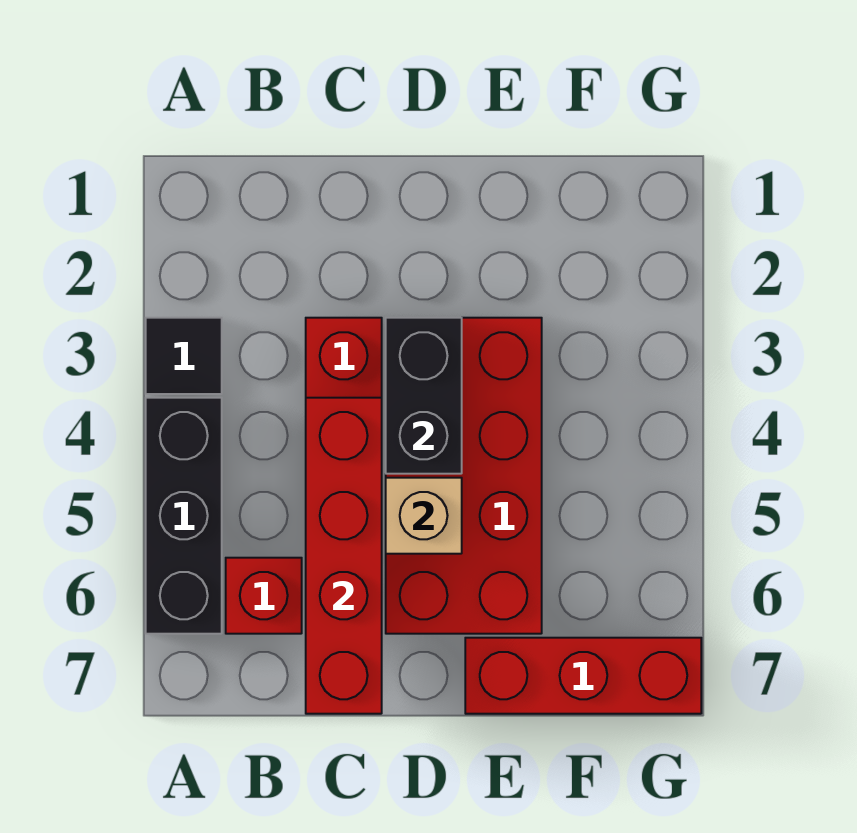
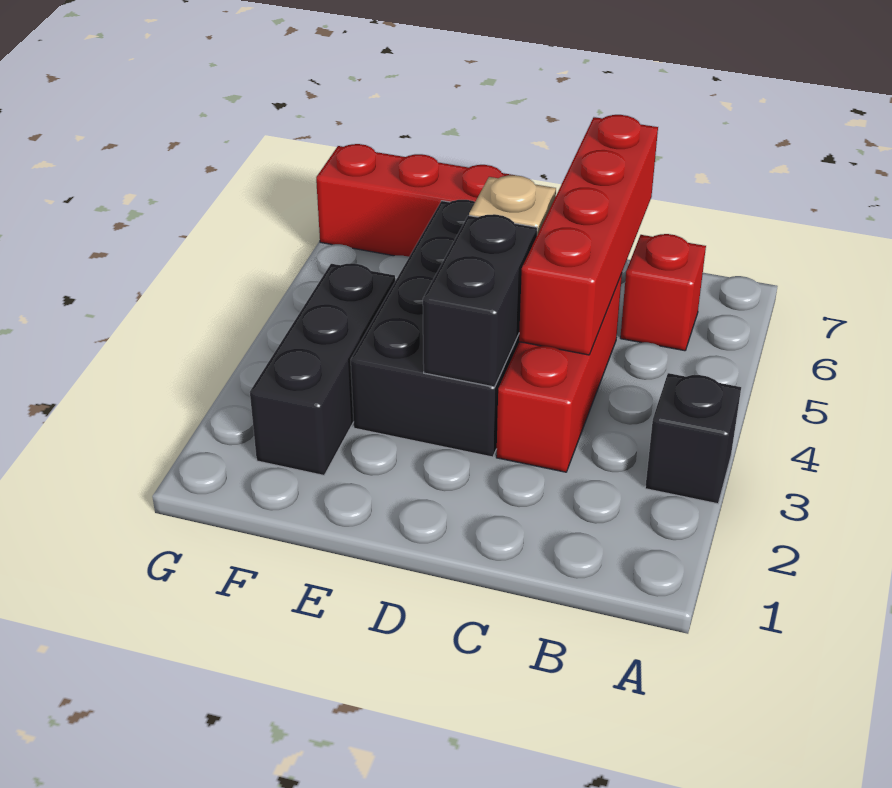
black tile A3 level 1 -> black brick A3 level 1
black brick A4:A6 level 1 -> black brick F2:F4 level 1
red brick D3:E6 level 1 -> black brick D3:E6 level 1

